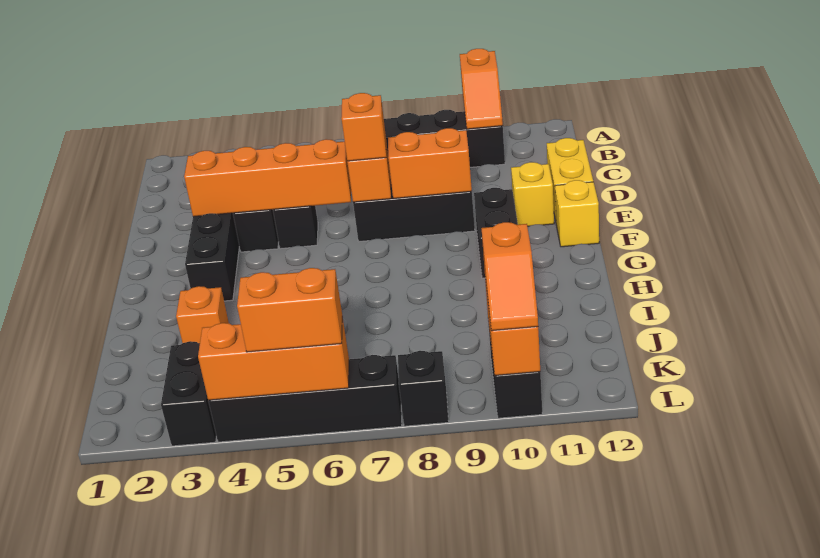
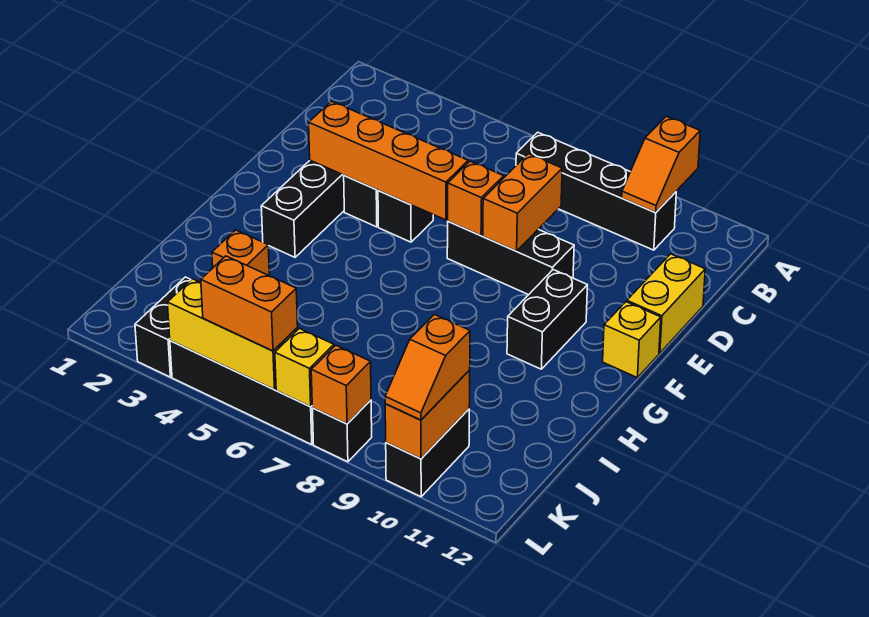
orange brick E7 level 3 -> orange brick L8 level 2
orange brick E8:E9 level 2 -> orange brick D8:E8 level 2
yellow brick E11 level 1 -> yellow brick L7 level 2
orange brick L4:L6 level 2 -> yellow brick L4:L6 level 2

